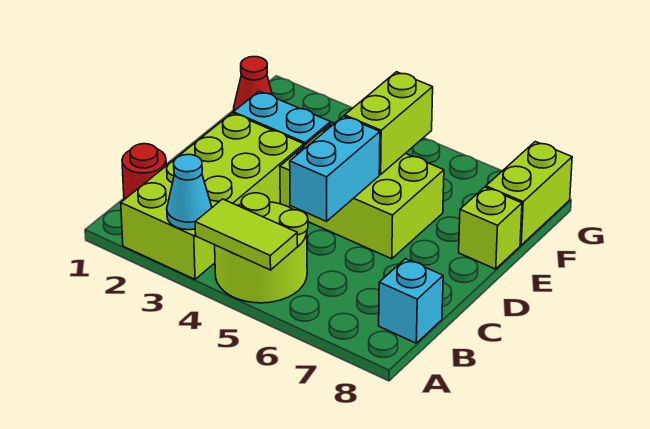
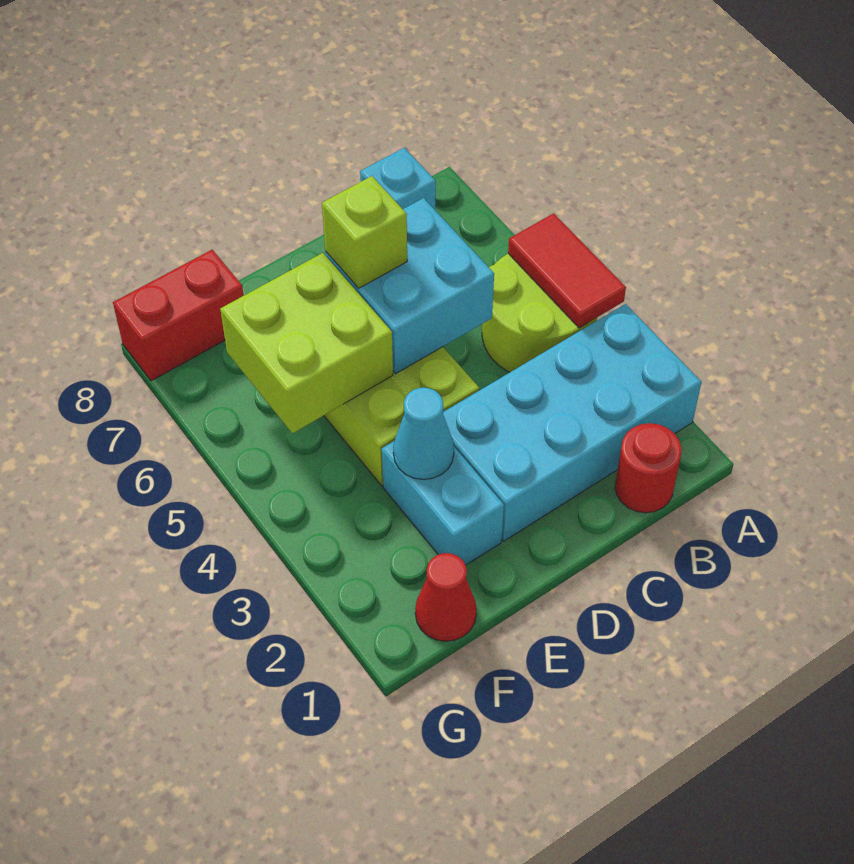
lime brick A2:D3 level 1 -> cyan brick A2:D3 level 1
cyan cone A3 level 2 -> cyan cone E3 level 2
lime tile A4:A5 level 2 -> red tile A4:A5 level 2
cyan brick C5:D5 level 2 -> cyan brick C5:D6 level 2
lime brick E5:F5 level 2 -> lime brick E5:F6 level 2
lime brick E8 level 1 -> lime brick D6 level 3
lime brick F8:G8 level 1 -> red brick F8:G8 level 1

